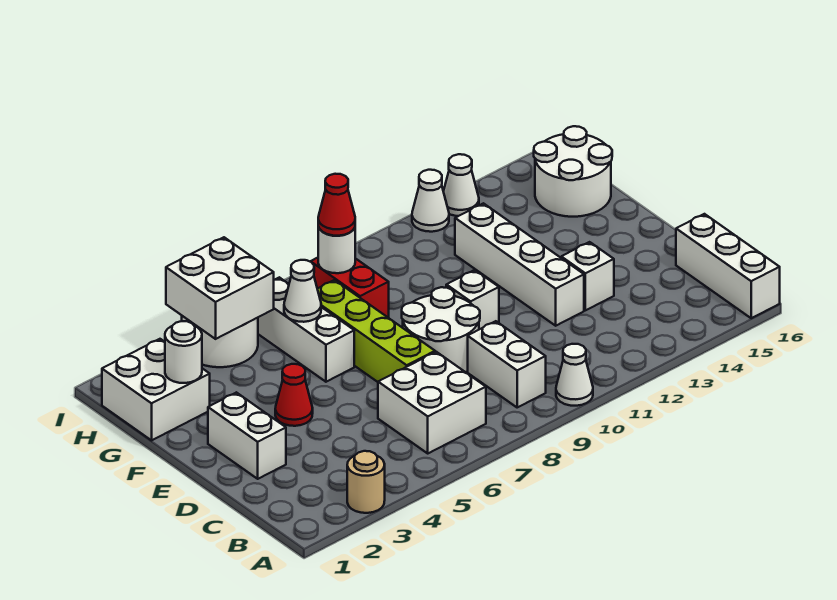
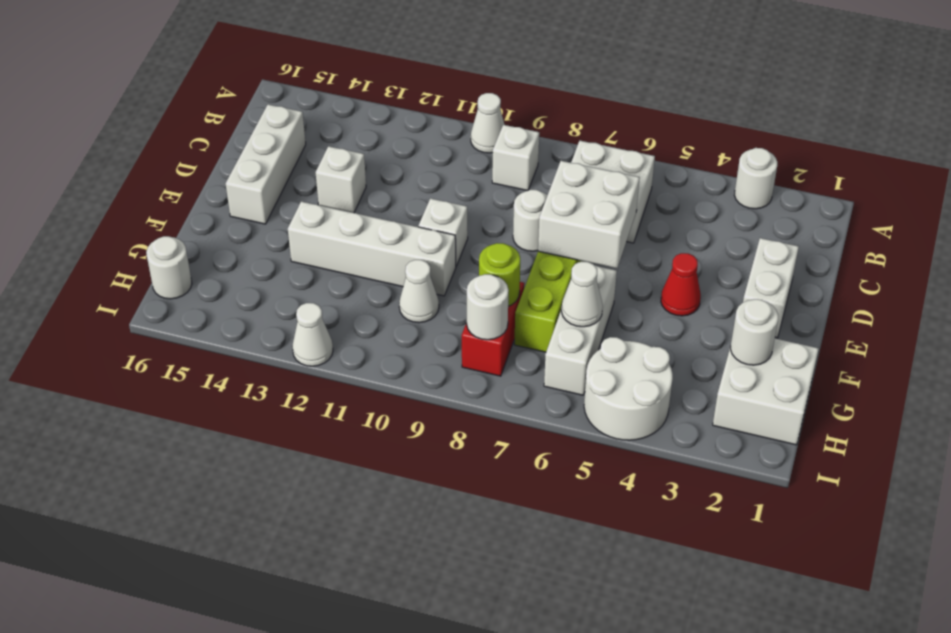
tan round brick A3 level 1 -> white round brick A3 level 1
white brick A16:C16 level 1 -> white brick C15:E15 level 1
white brick B9:C9 level 1 -> white brick B9 level 1
white round brick D8:E9 level 1 -> white round brick D8 level 1
white brick D12:G12 level 1 -> white brick F10:F13 level 1
none -> lime round brick G8 level 2
white round brick G15:H16 level 1 -> white round brick H16 level 1
white brick H4:I5 level 2 -> white brick D6:E7 level 2
red cone H8 level 3 -> none
white cone I13 level 1 -> white cone G10 level 1

